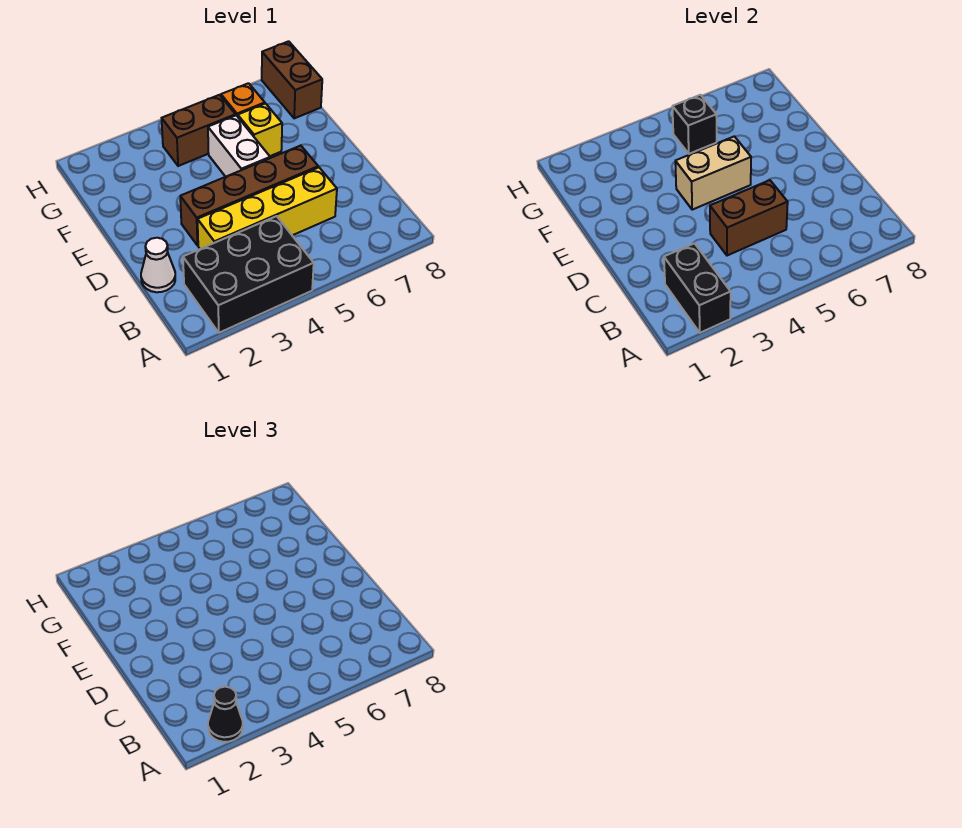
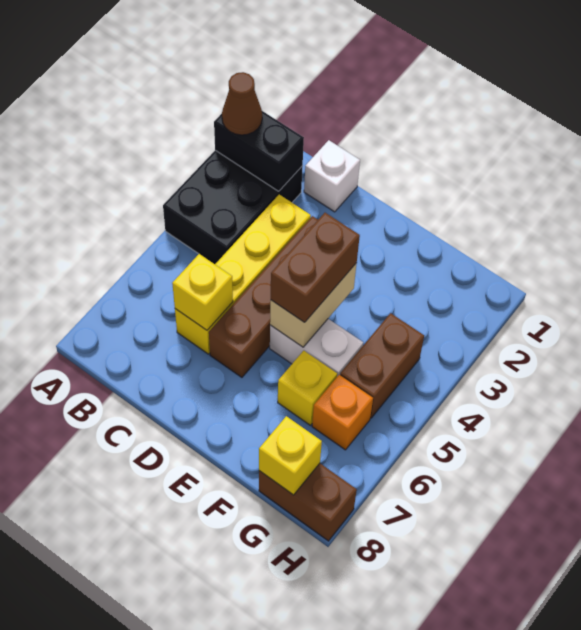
black cone A2 level 3 -> brown cone A2 level 3
white cone C1 level 1 -> white brick C1 level 1
brown brick C4:C5 level 2 -> brown brick E4:E5 level 3
none -> yellow brick C6 level 2
black brick G5 level 2 -> none
none -> yellow brick G8 level 2

